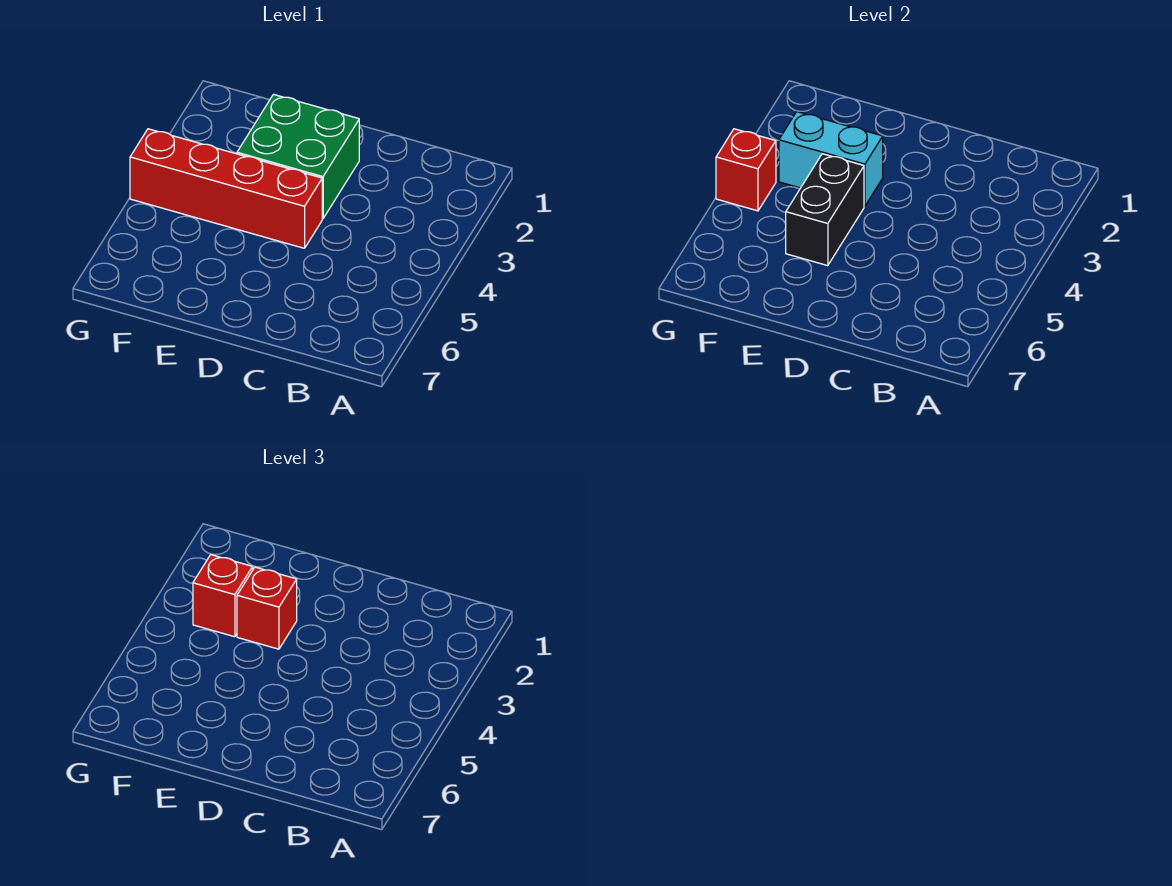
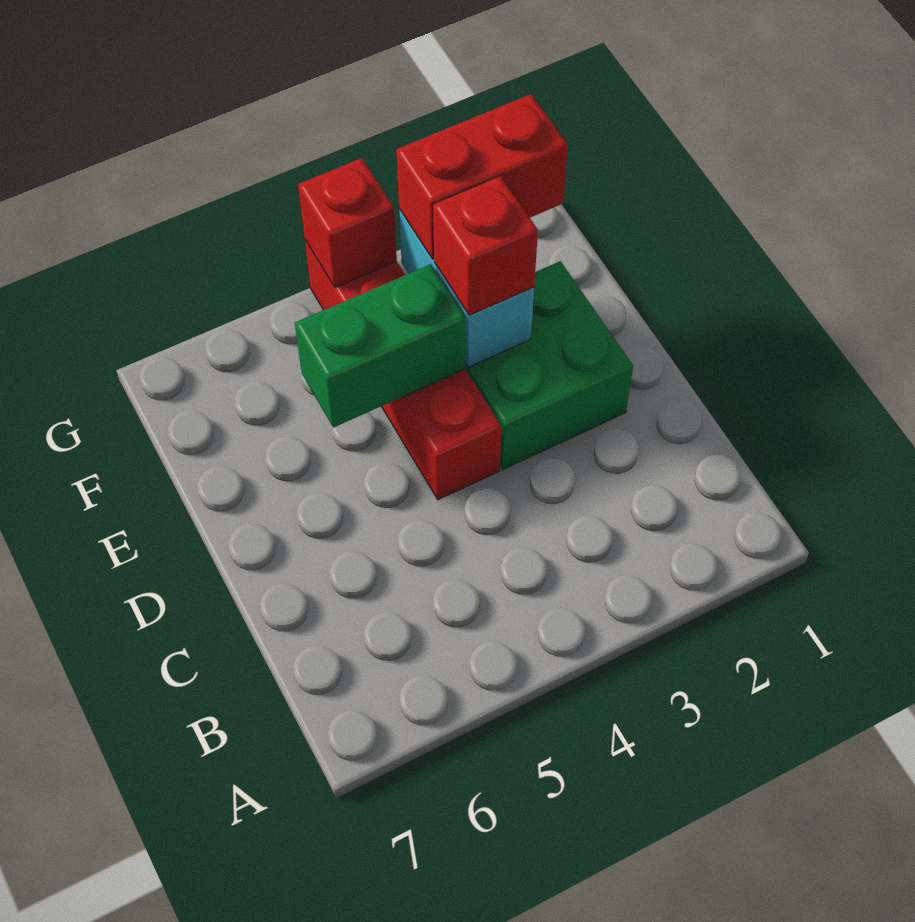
black brick E4:E5 level 2 -> green brick E4:E5 level 2
red brick F3 level 3 -> red brick F2:F3 level 3

